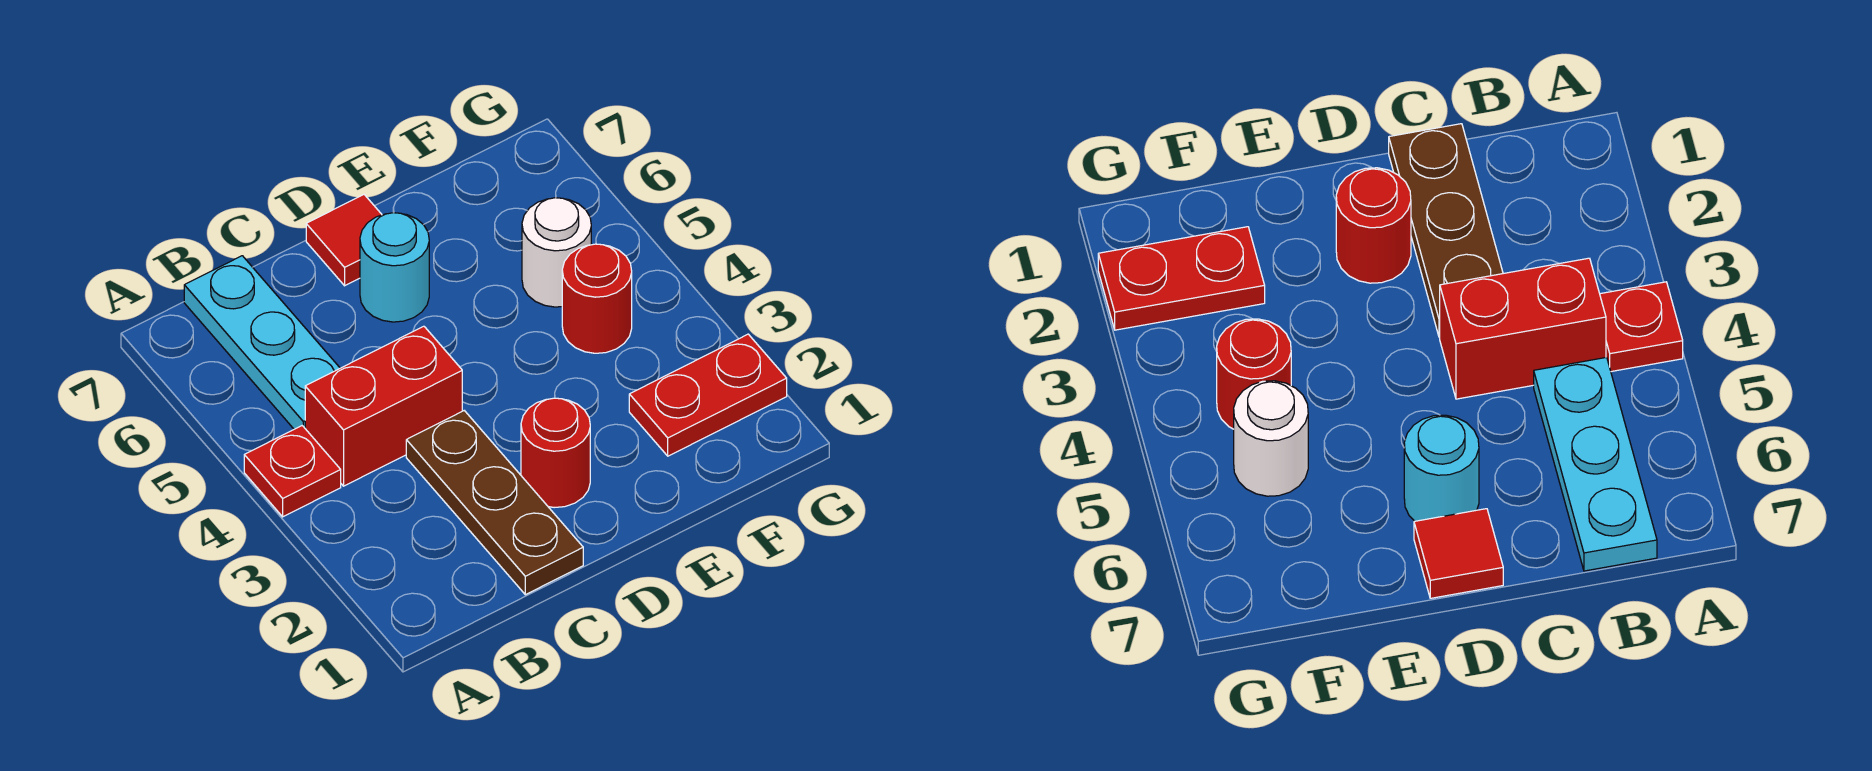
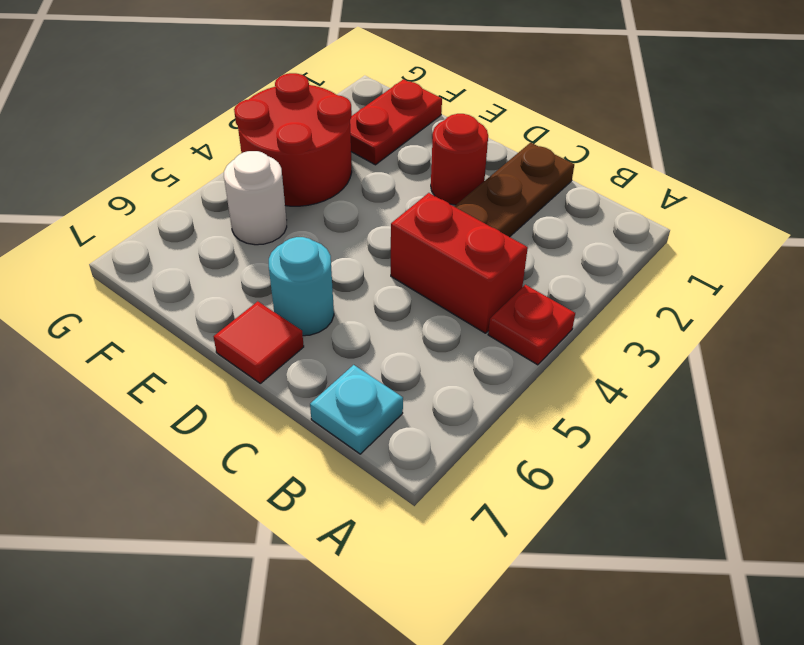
cyan plate B5:B7 level 1 -> cyan plate B7 level 1
red plate F2:G2 level 1 -> red plate F1:F2 level 1
red round brick F4 level 1 -> red round brick F3:G4 level 1

